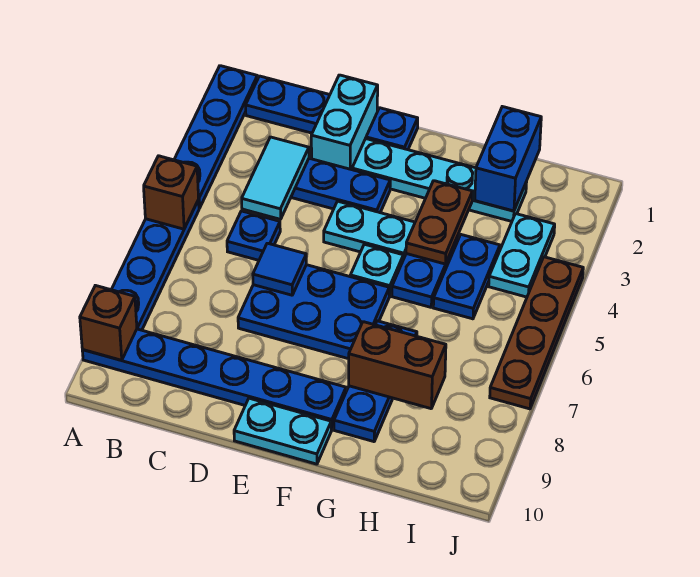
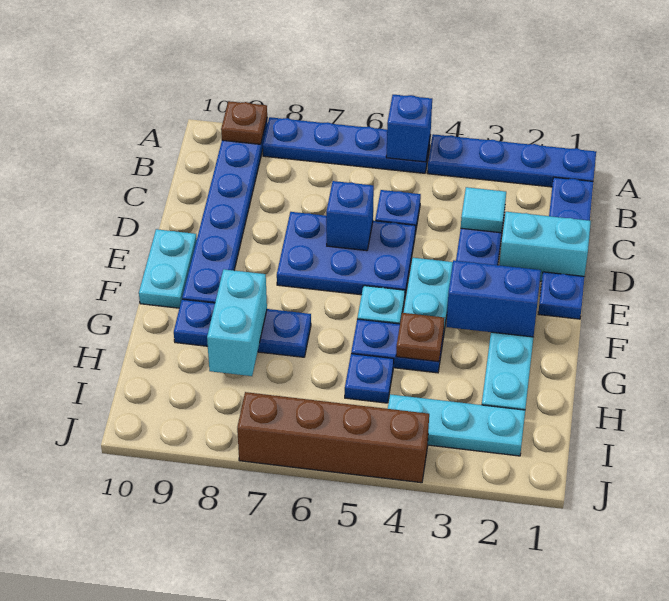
brown brick A5 level 2 -> blue brick A5 level 2
brown brick A9 level 2 -> brown plate A9 level 2
cyan tile C3:C4 level 2 -> cyan tile C3 level 2
blue plate D6:F7 level 1 -> blue plate D5:E7 level 1
blue tile D6 level 2 -> blue brick D6 level 2
brown plate G3:G4 level 2 -> brown plate G4 level 2
brown brick G8:H8 level 2 -> cyan brick G8:H8 level 2
blue brick H1:H2 level 2 -> blue brick F2:F3 level 2
blue plate H4:H5 level 1 -> blue plate H5 level 1
cyan plate I3:I4 level 1 -> cyan plate I2:I4 level 1
brown plate J4:J7 level 1 -> brown brick J4:J7 level 1

